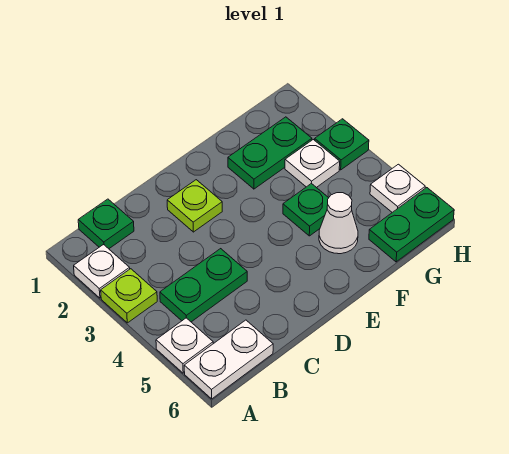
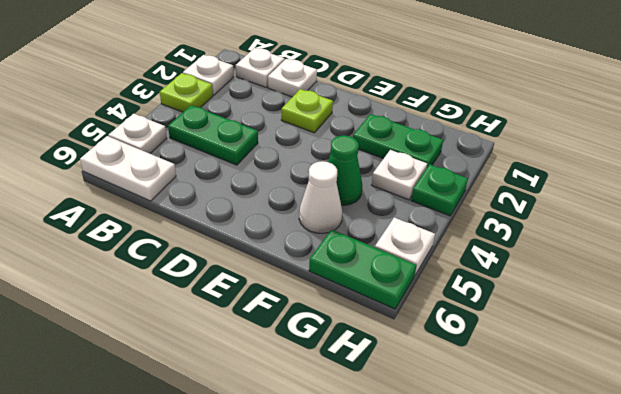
green plate B1 level 1 -> white plate B1 level 1
none -> white plate C1 level 1
green plate F4 level 1 -> green cone F4 level 1

